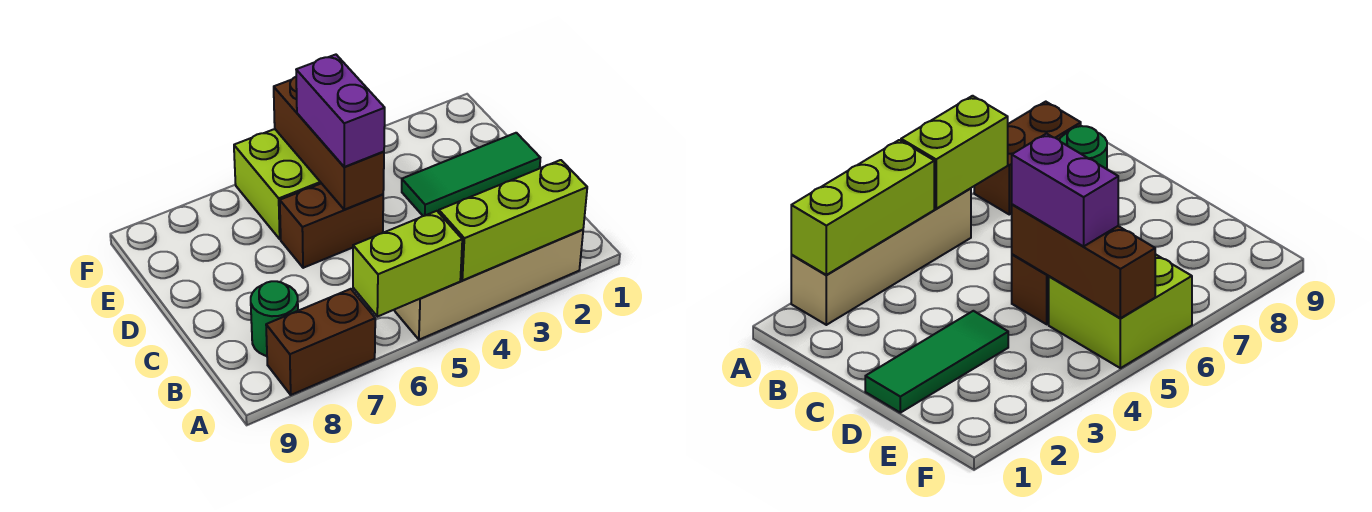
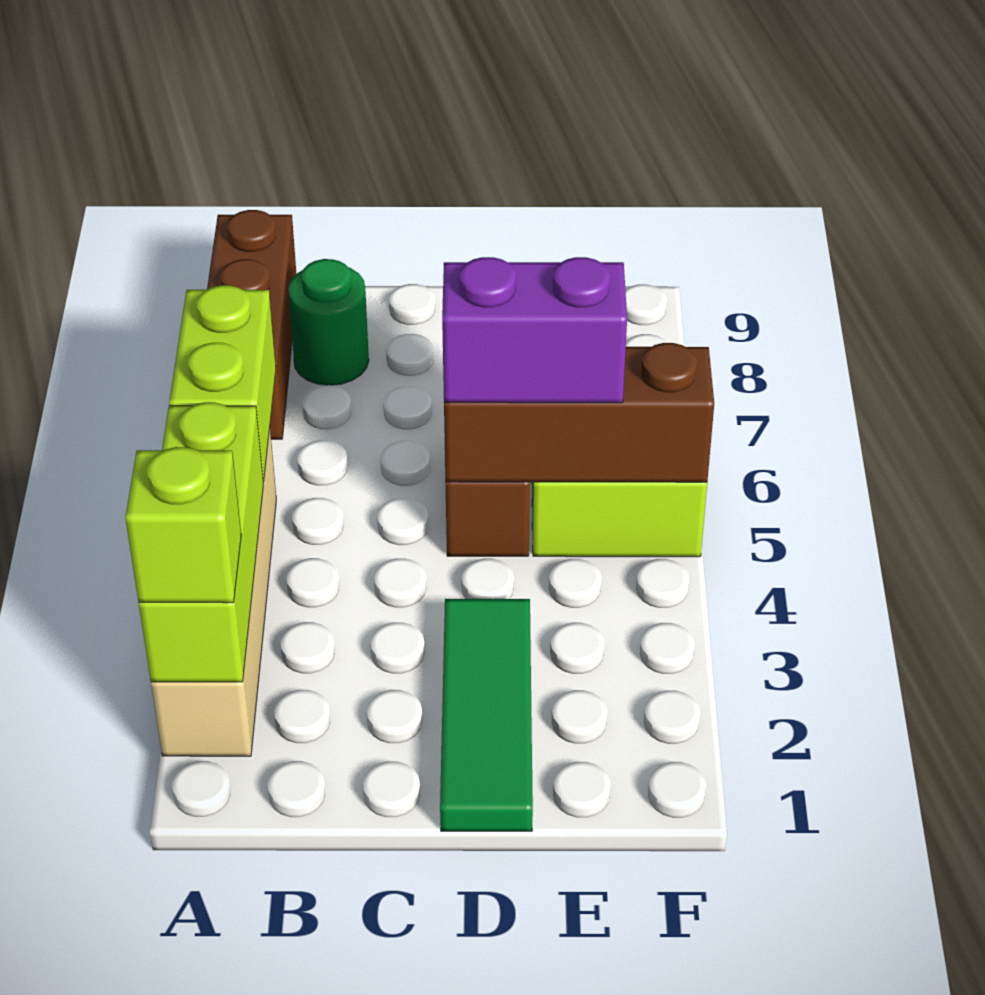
none -> lime brick A2 level 3
brown brick A7:A8 level 1 -> brown brick A7:A9 level 1

